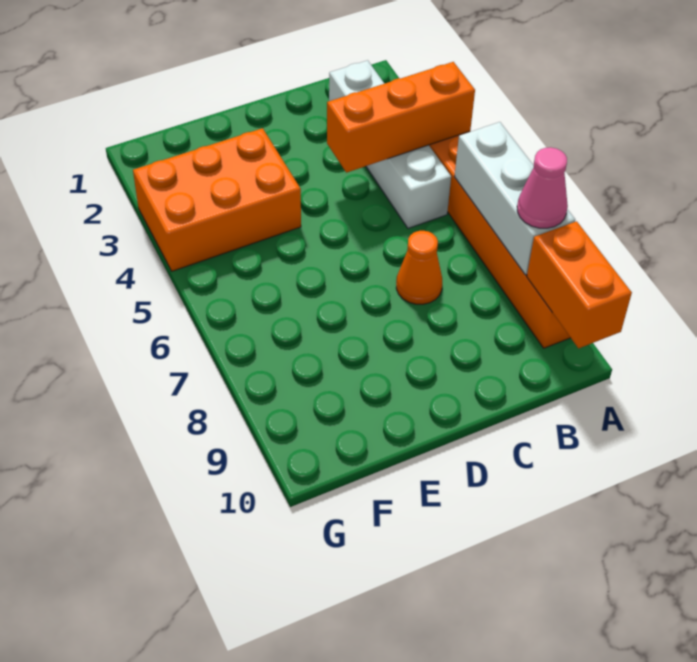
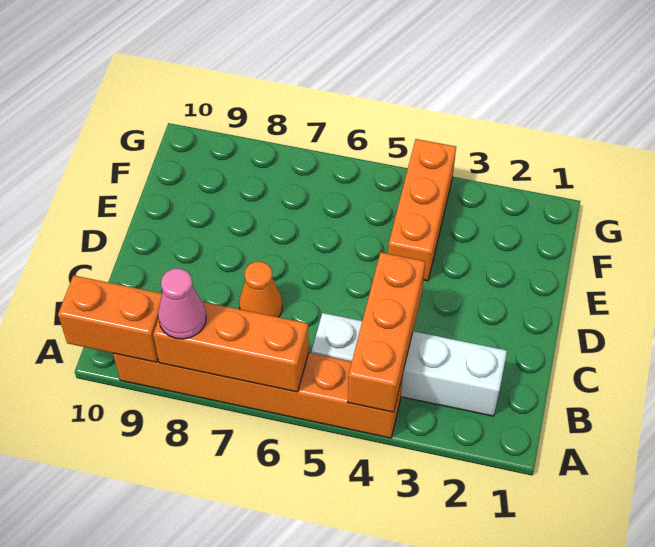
white brick A6:A8 level 2 -> orange brick A6:A8 level 2
orange brick E3:G4 level 1 -> orange brick E4:G4 level 1

